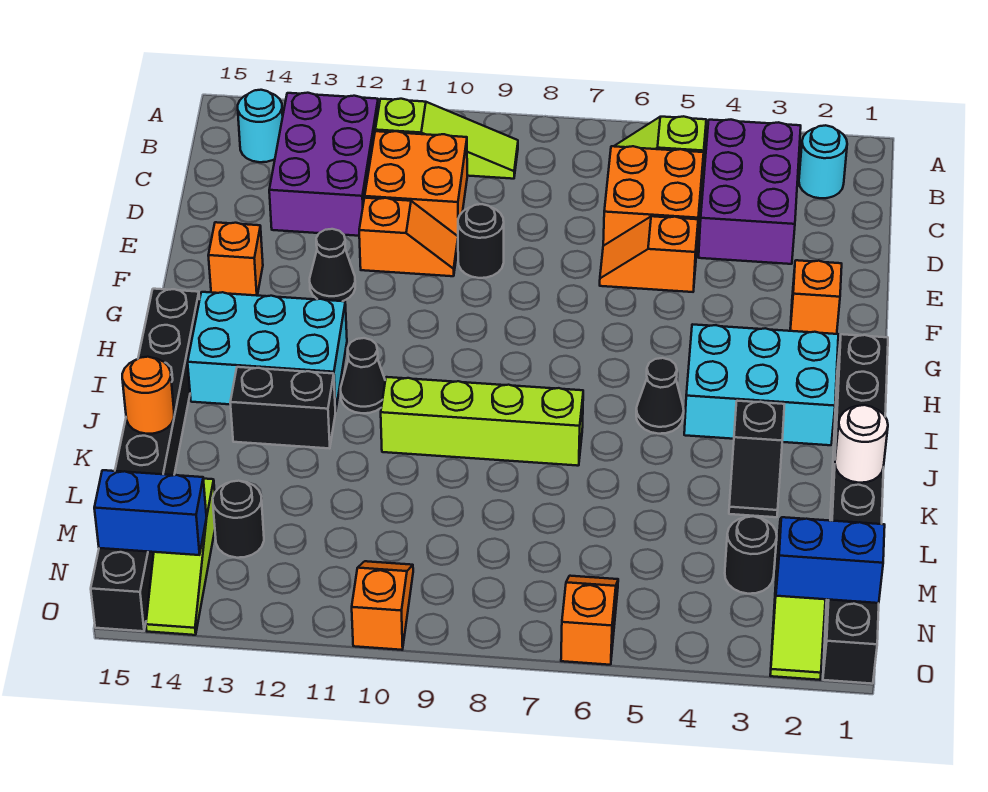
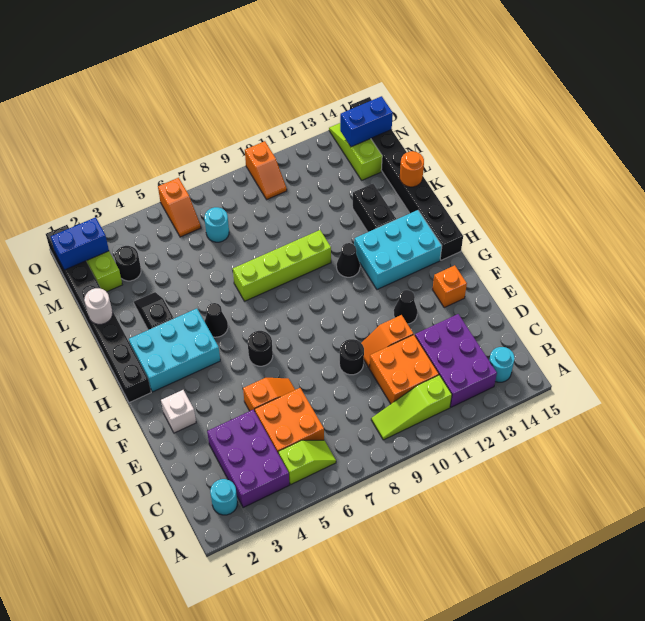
orange brick F2 level 1 -> white brick F2 level 1
black brick J12:J13 level 1 -> black brick J13:K13 level 1
none -> cyan round brick M7 level 1
black round brick M13 level 1 -> black round brick G6 level 1

